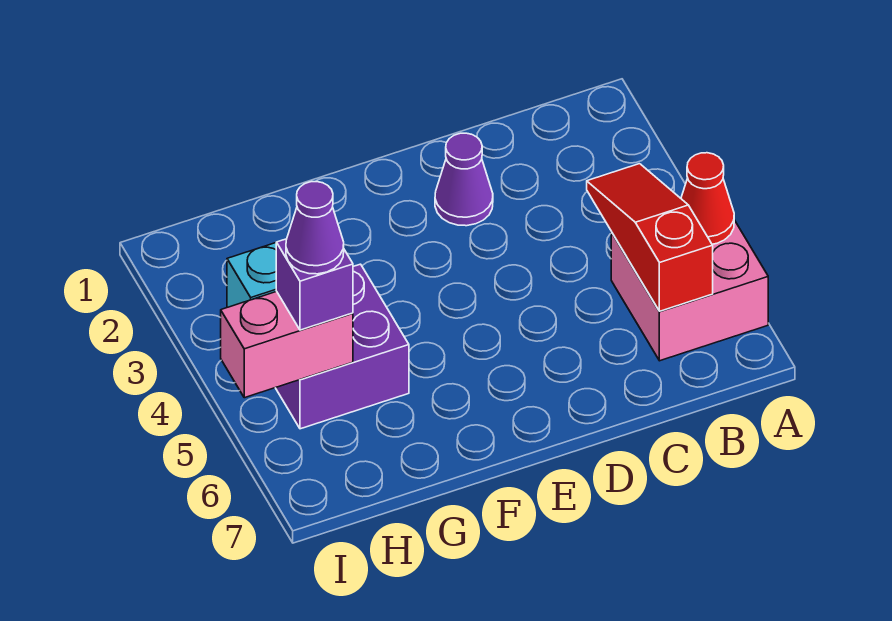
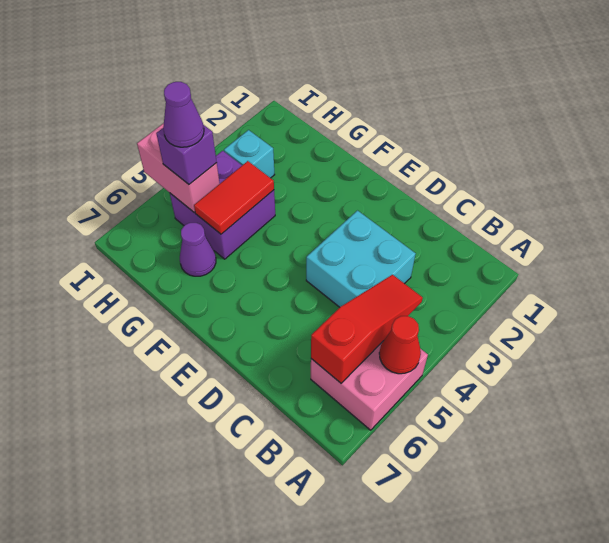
none -> cyan brick C3:D4 level 1
purple cone D2 level 1 -> purple cone G6 level 1
none -> red tile G4:G5 level 2

